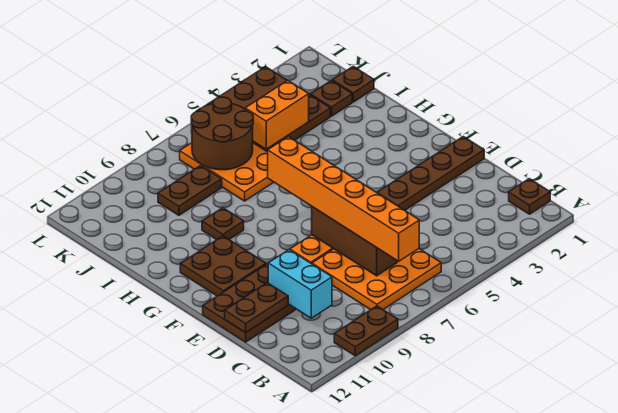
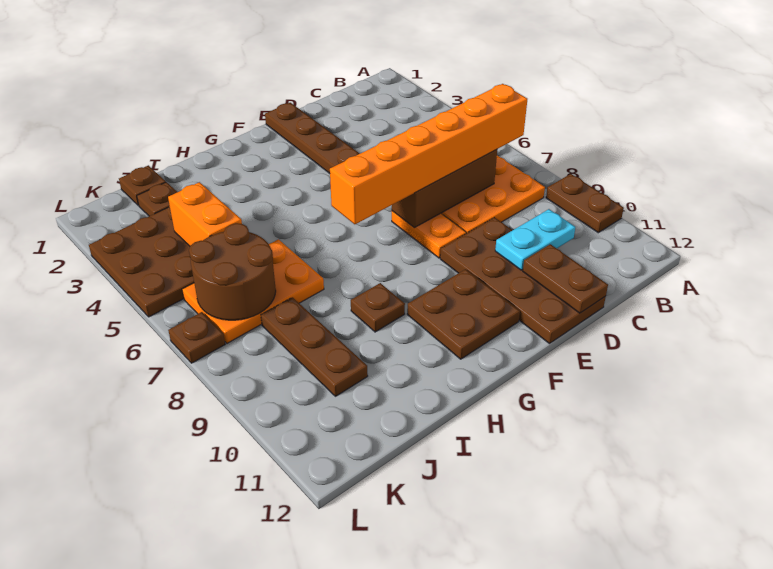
brown plate B1 level 1 -> brown plate L7 level 1
cyan brick C10:D10 level 2 -> cyan plate C10:D10 level 2
brown plate J8:J9 level 1 -> brown plate J8:J10 level 1

